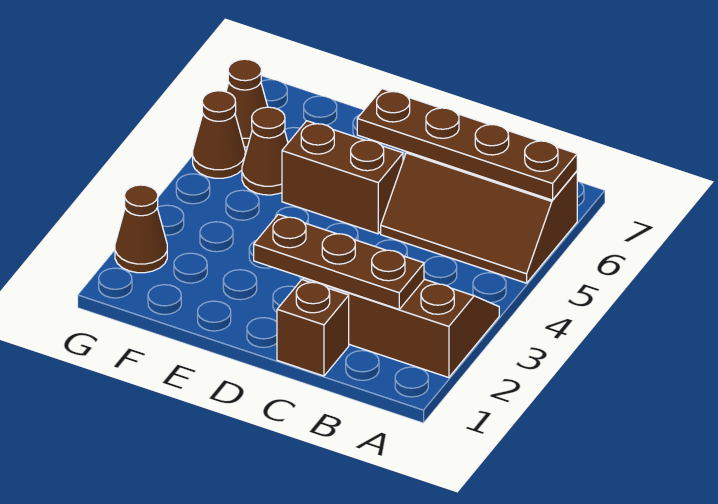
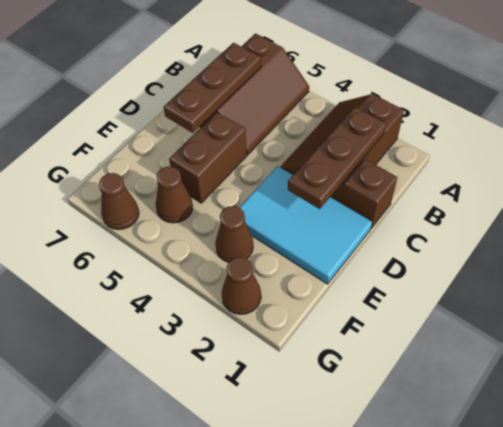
brown plate A6:D6 level 2 -> brown plate B6:D6 level 2
none -> cyan tile D1:E3 level 1
brown cone G5 level 1 -> brown cone F3 level 1

